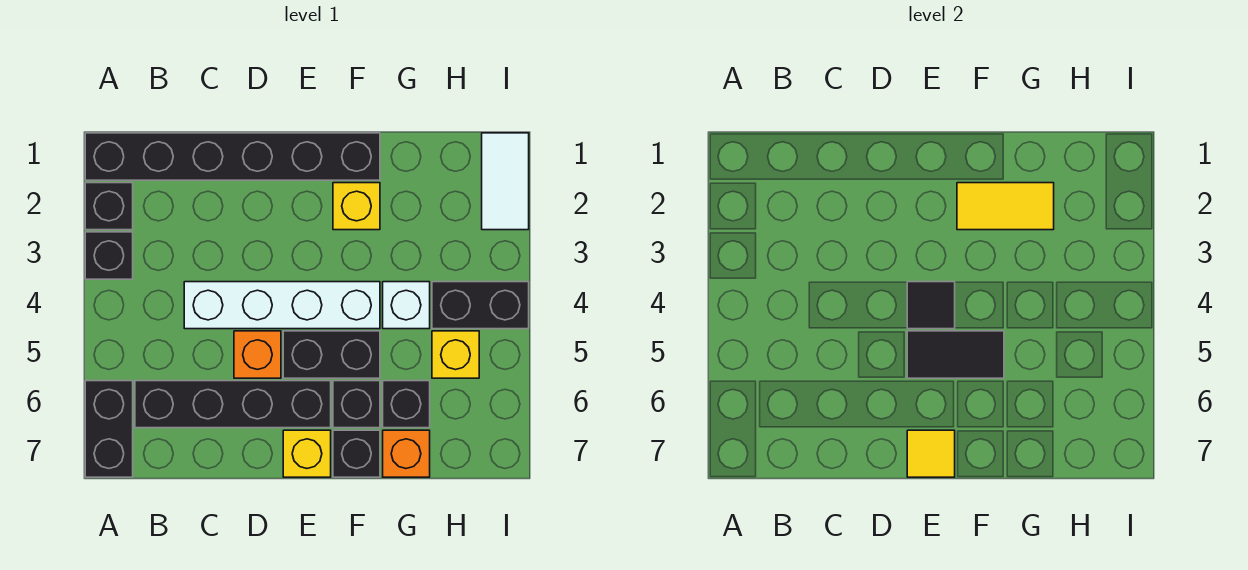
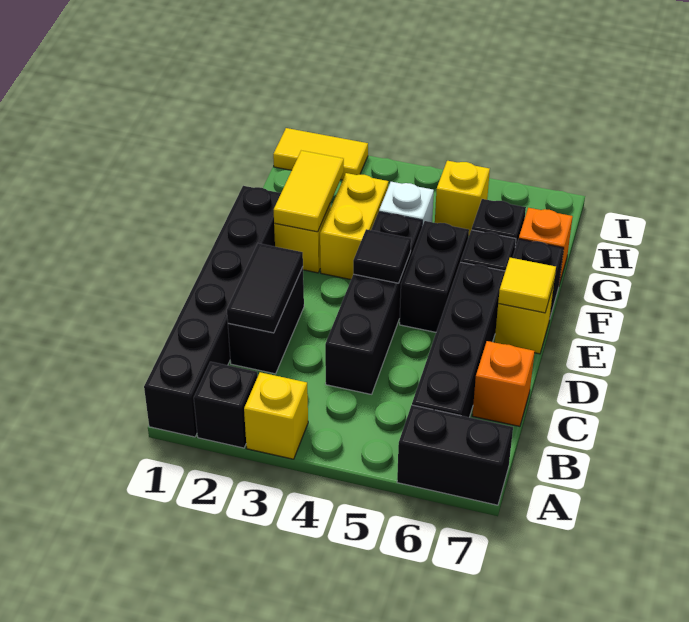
black brick A3 level 1 -> yellow brick A3 level 1
white brick C4:F4 level 1 -> black brick C4:F4 level 1
orange brick D5 level 1 -> orange brick C7 level 1
black tile E5:F5 level 2 -> black tile C2:D2 level 2
none -> yellow brick F3:G3 level 1
black brick H4:I4 level 1 -> black brick C2:D2 level 1
white tile I1:I2 level 1 -> yellow tile I1:I2 level 1

